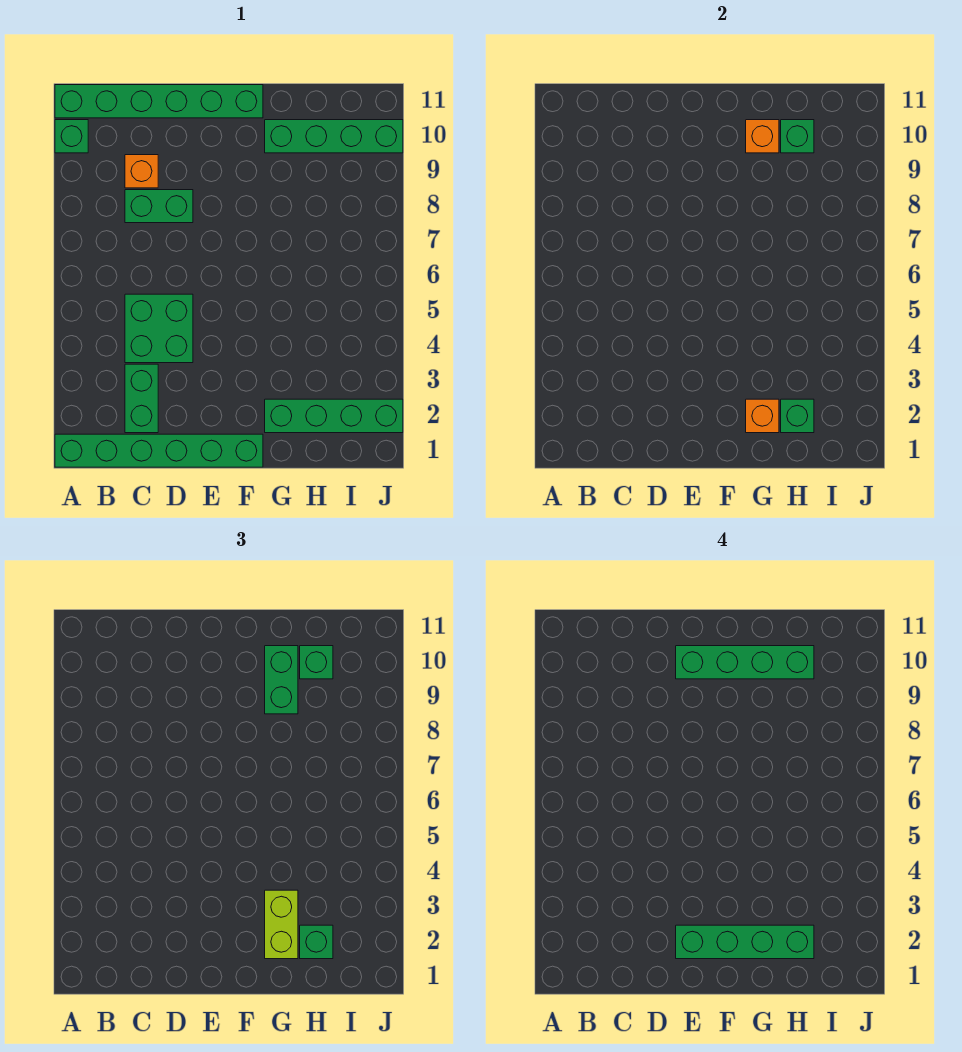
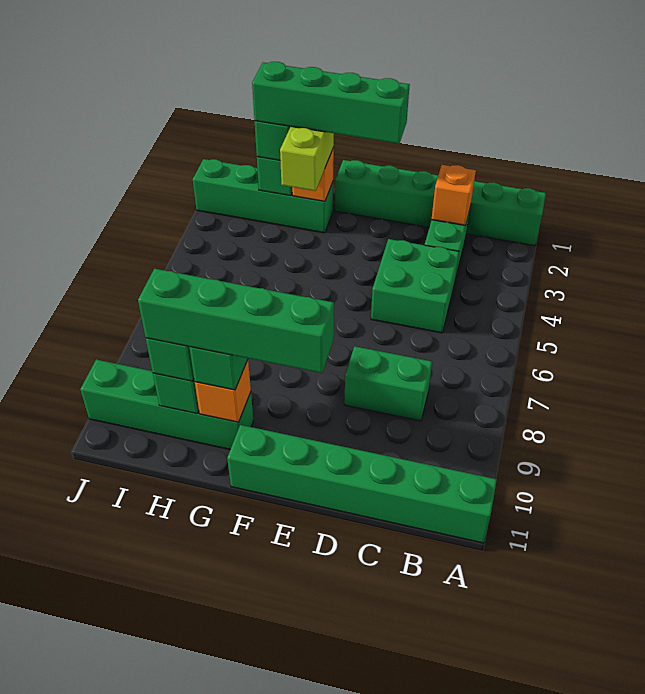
green brick A10 level 1 -> none
orange brick C9 level 1 -> orange brick C2 level 2

